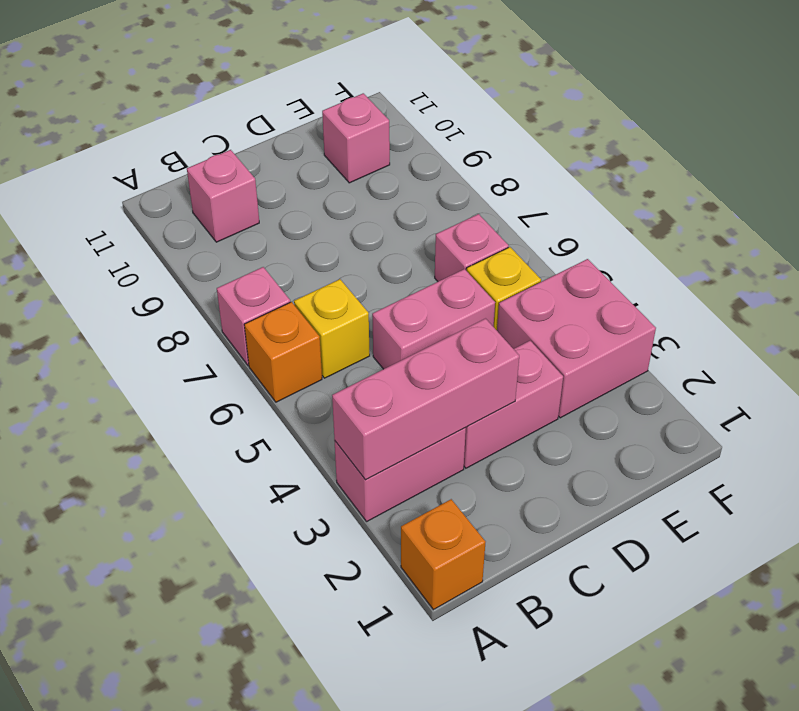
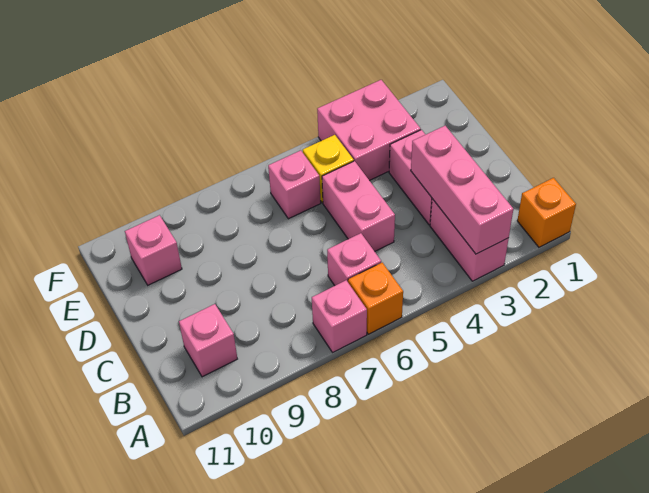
yellow brick B6 level 1 -> pink brick B6 level 1

